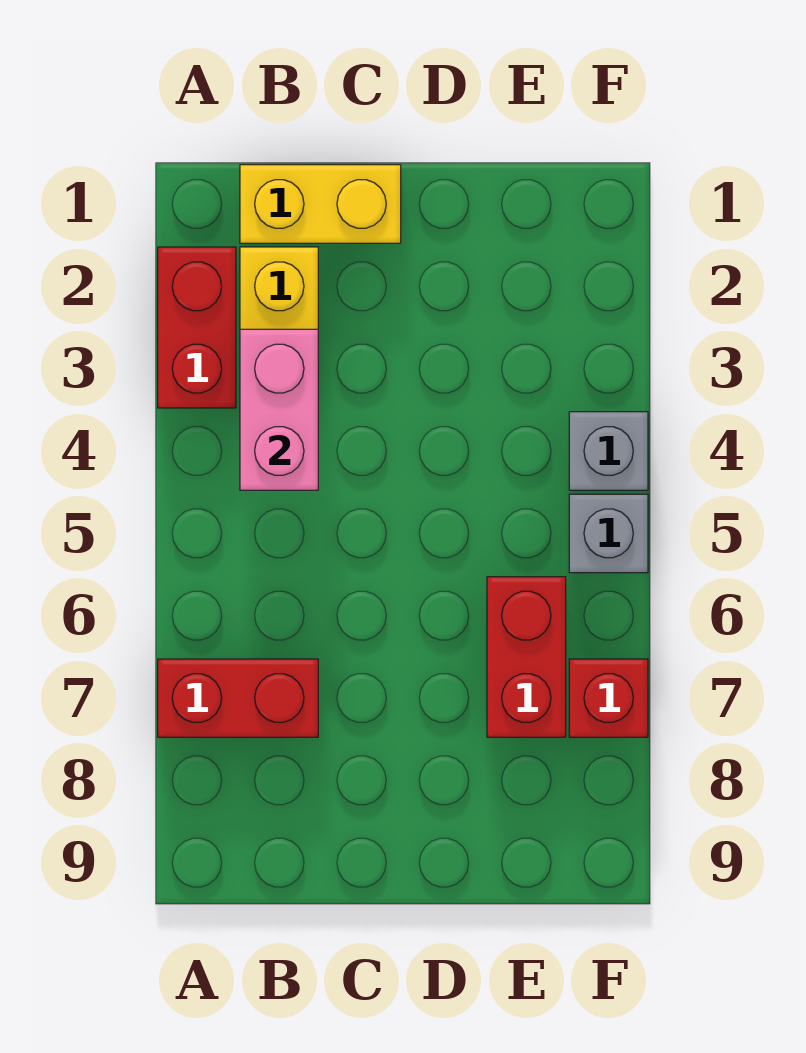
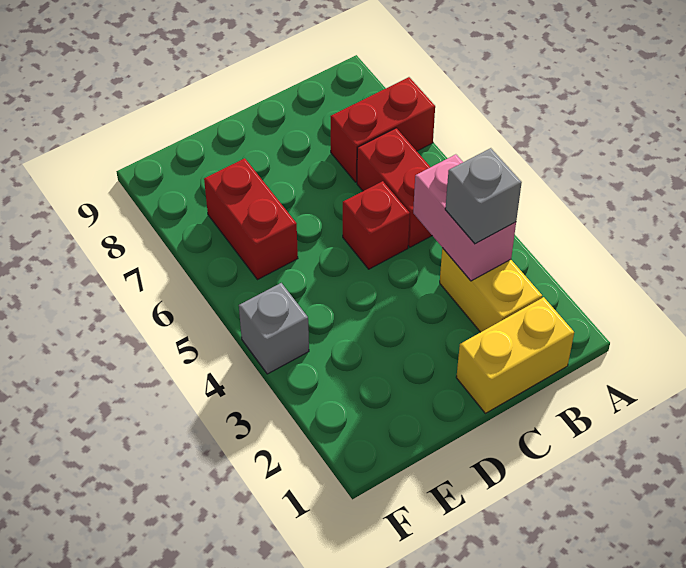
red brick A2:A3 level 1 -> red brick B5:B6 level 1
grey brick F5 level 1 -> grey brick B3 level 3
red brick F7 level 1 -> red brick C5 level 1

